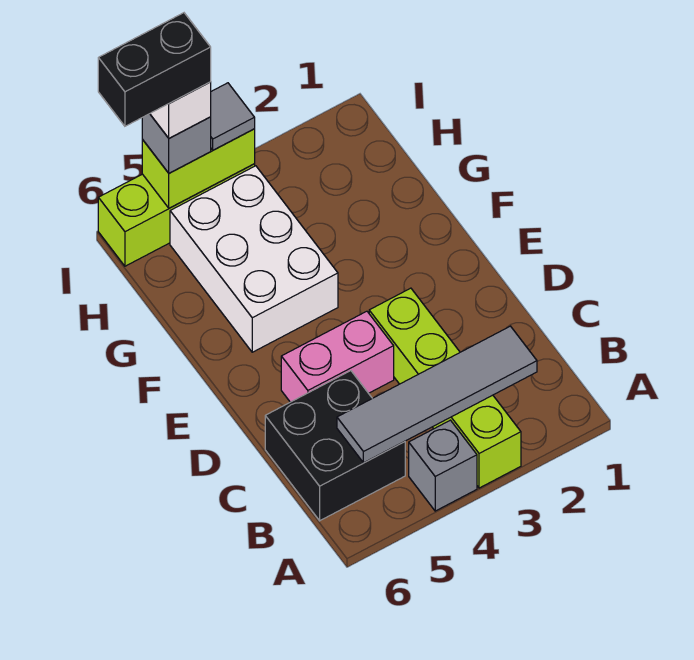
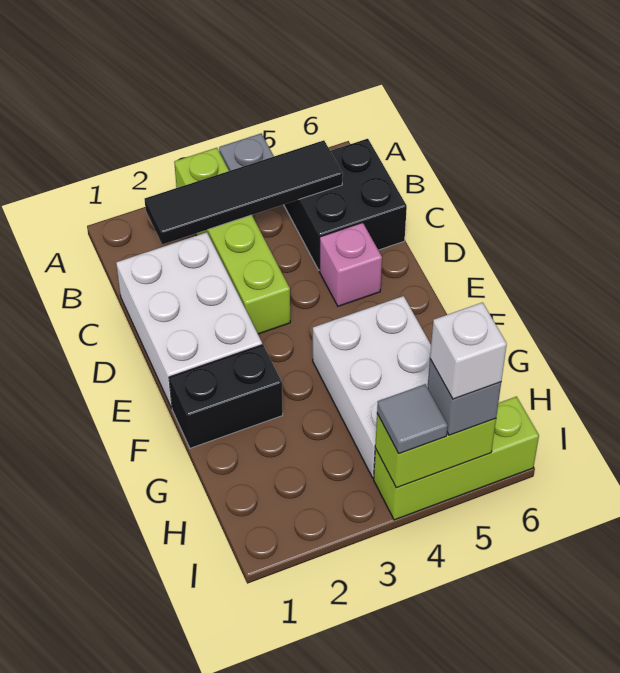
grey tile B2:B5 level 2 -> black tile B2:B5 level 2
none -> white brick C1:E2 level 1
pink brick D4:D5 level 1 -> pink brick D5 level 1
black brick I5:I6 level 5 -> black brick F1:F2 level 1

